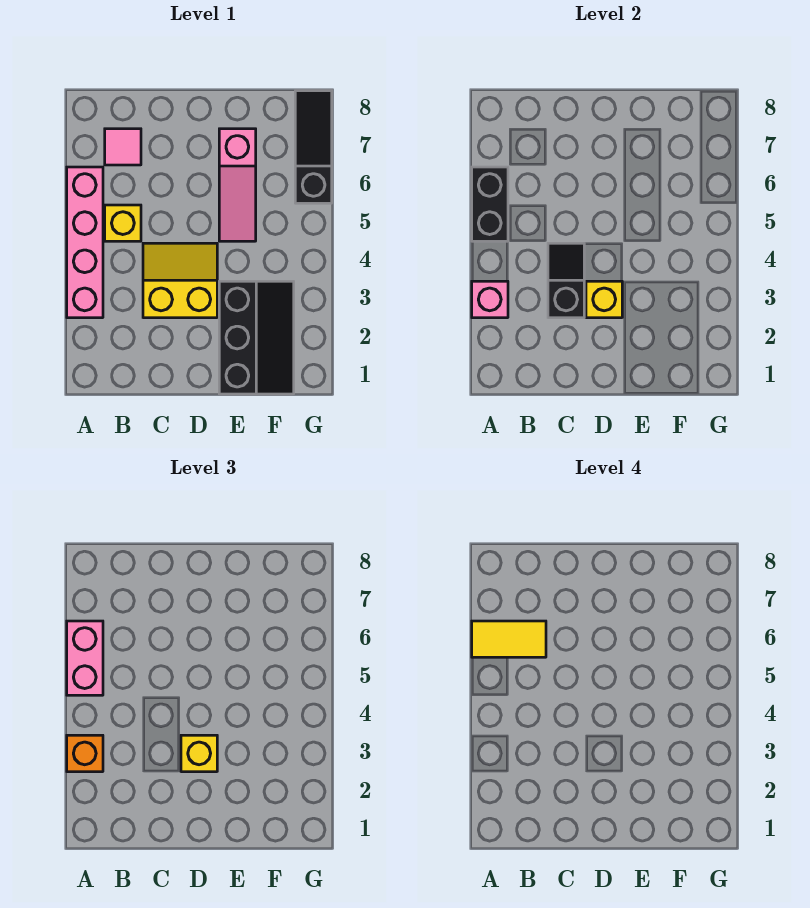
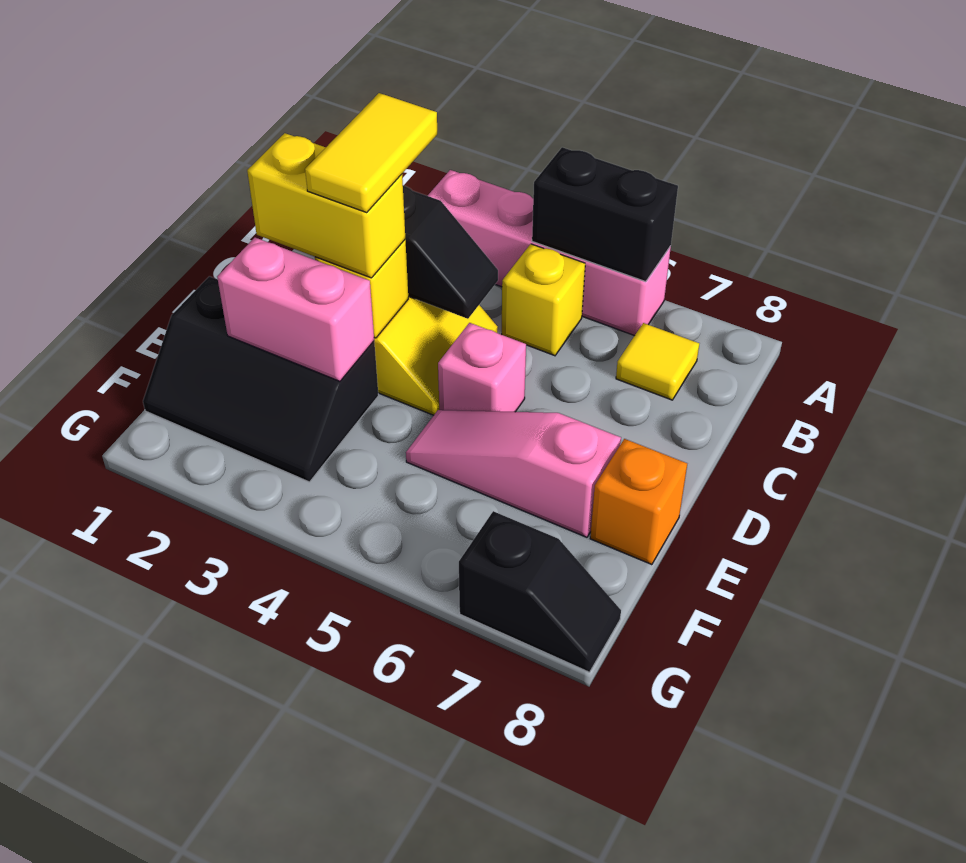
pink brick A3 level 2 -> pink brick D5 level 1
orange brick A3 level 3 -> orange brick E8 level 1
pink brick A5:A6 level 3 -> pink brick E2:E3 level 2
yellow tile A6:B6 level 4 -> yellow tile C3:D3 level 4
pink tile B7 level 1 -> yellow tile B7 level 1
yellow brick D3 level 3 -> yellow brick D2:D3 level 3
black slope G6:G8 level 1 top 6 -> black slope G7:G8 level 1 top 7

